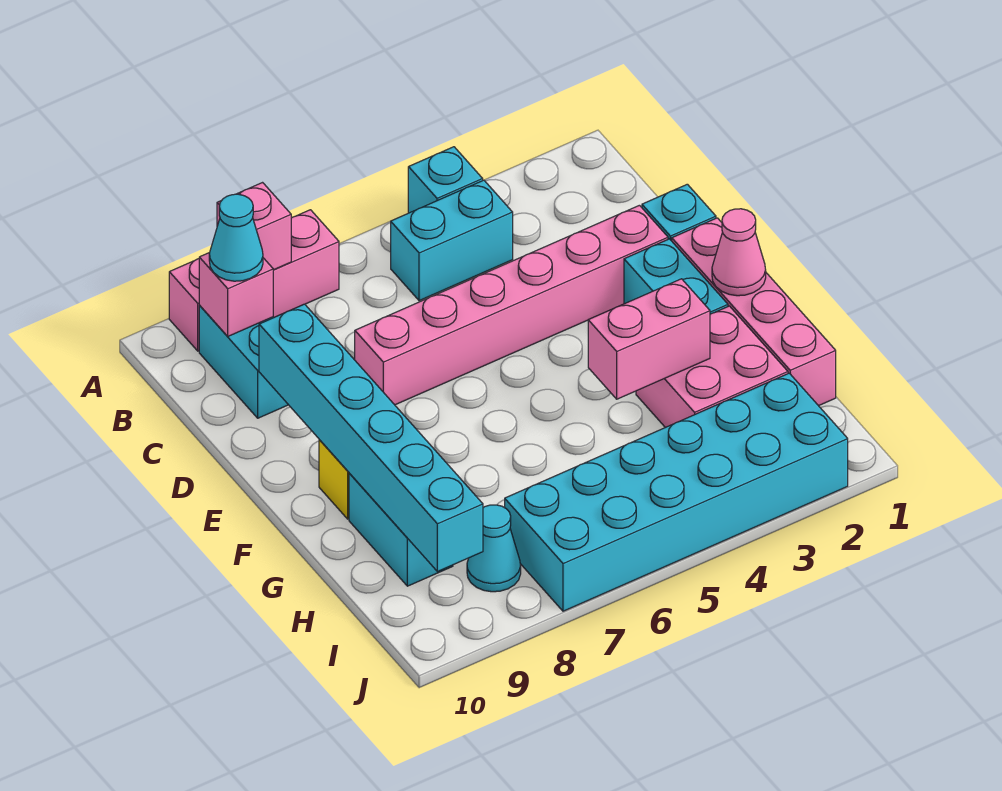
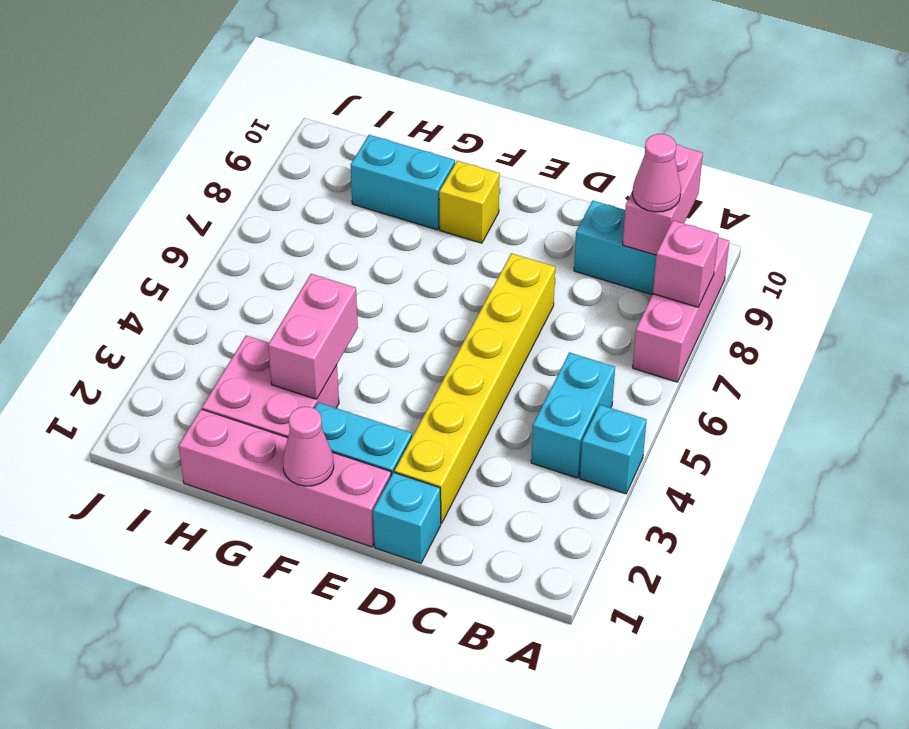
pink brick B9 level 2 -> pink brick B9:B10 level 2
cyan cone B9 level 3 -> pink cone B9 level 3
pink brick D2:D7 level 1 -> yellow brick D2:D7 level 1
cyan brick D9:I9 level 2 -> none
cyan brick I2:J7 level 1 -> none
cyan cone I8 level 1 -> none

